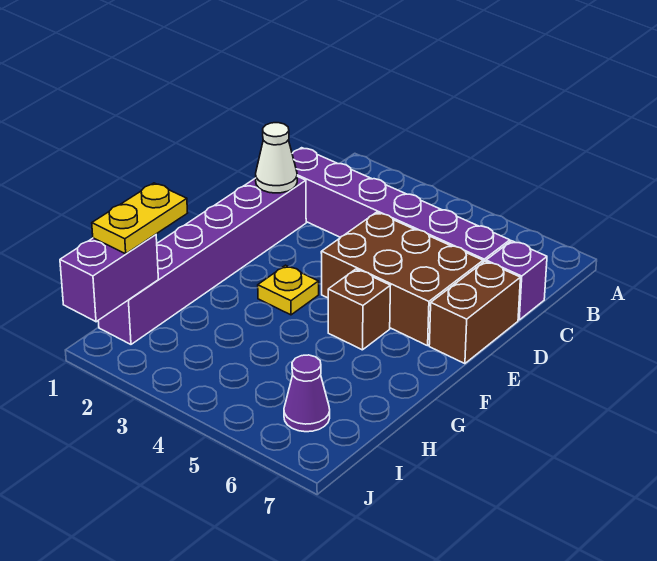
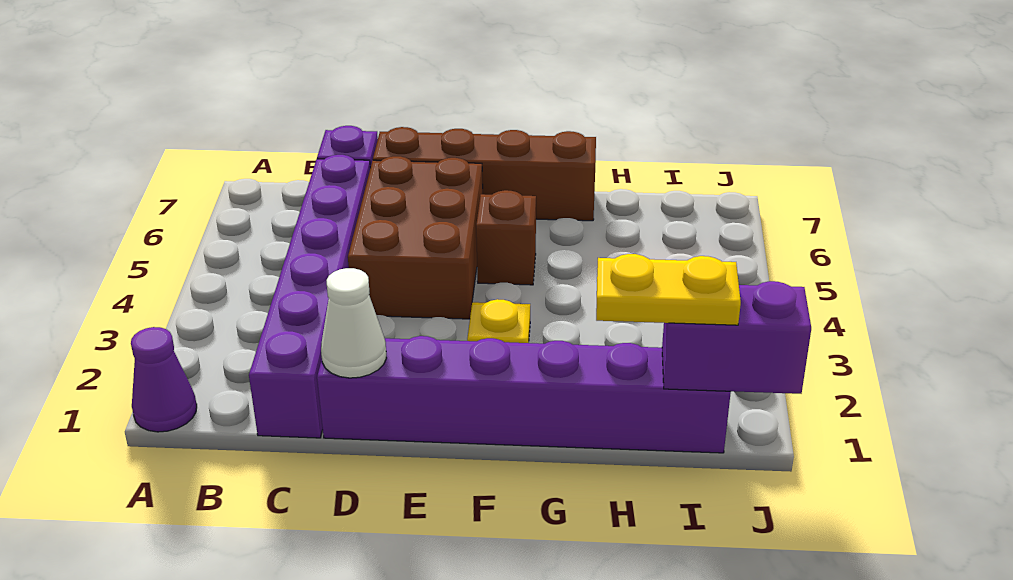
brown brick D7:E7 level 1 -> brown brick D7:G7 level 1
purple cone I6 level 1 -> purple cone A1 level 1

